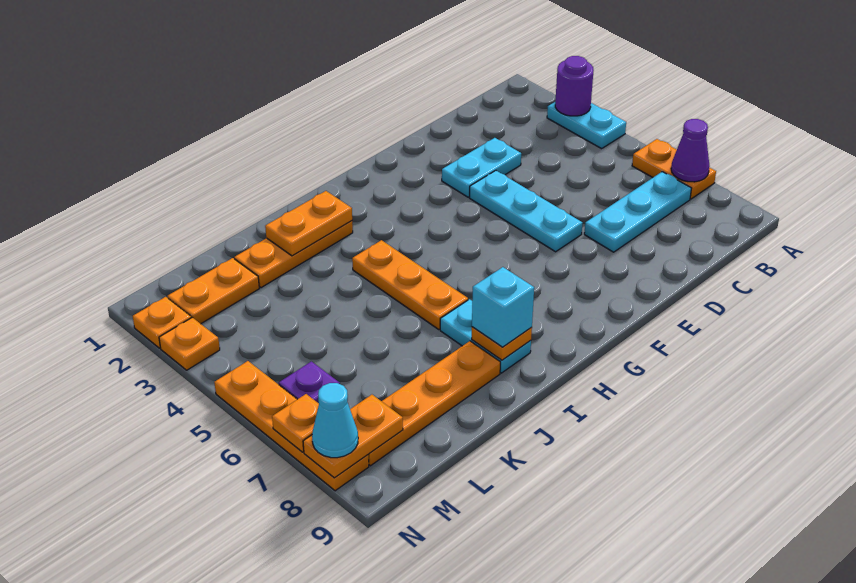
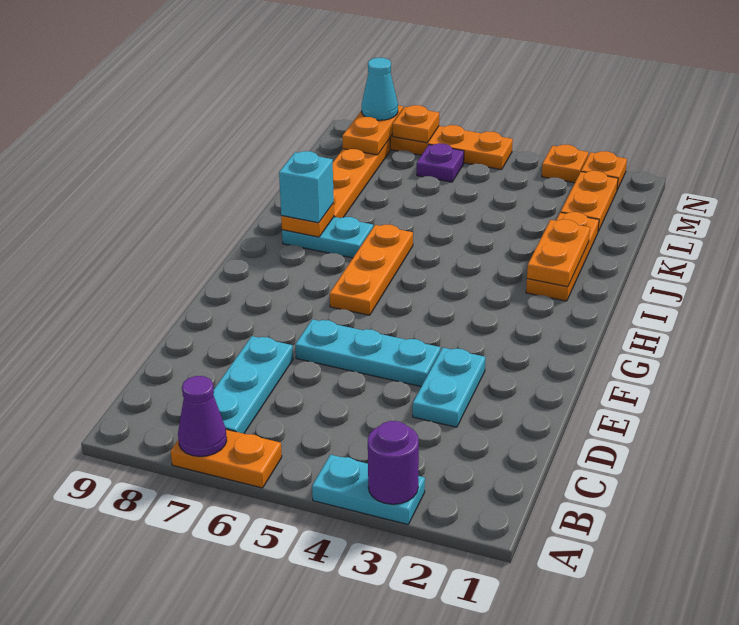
orange plate I4:I6 level 1 -> orange plate G6:I6 level 1

